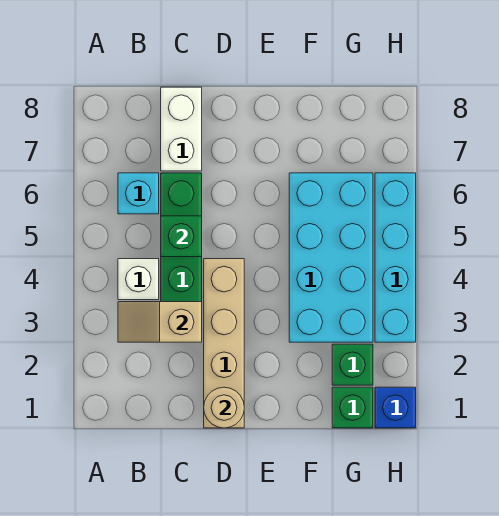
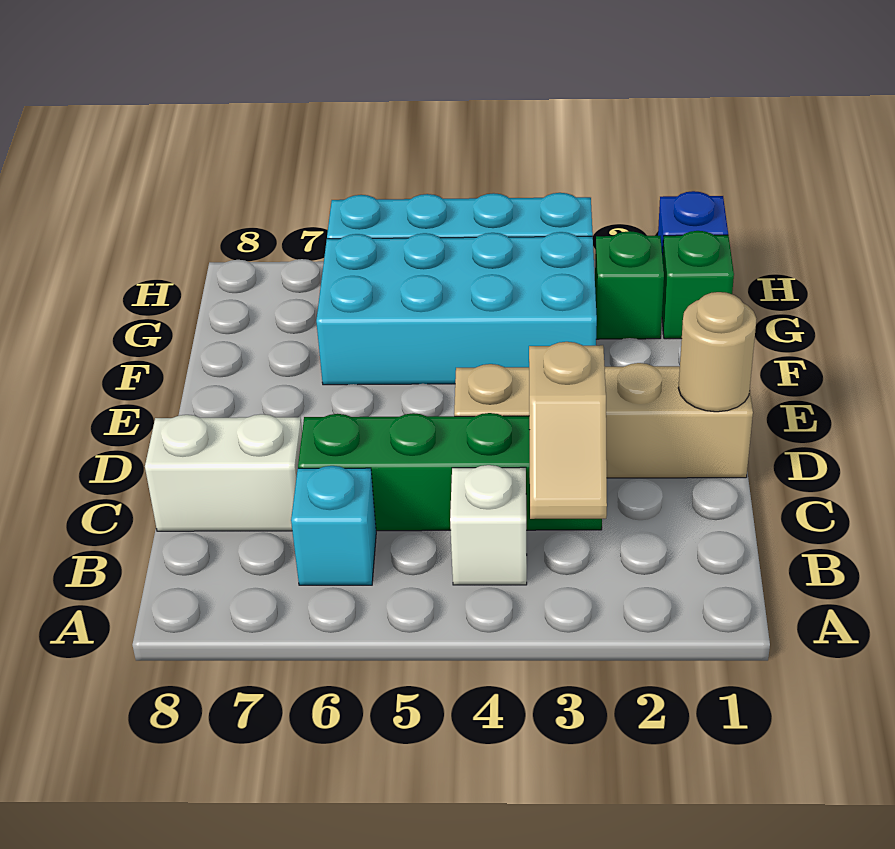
green brick C5 level 2 -> none

